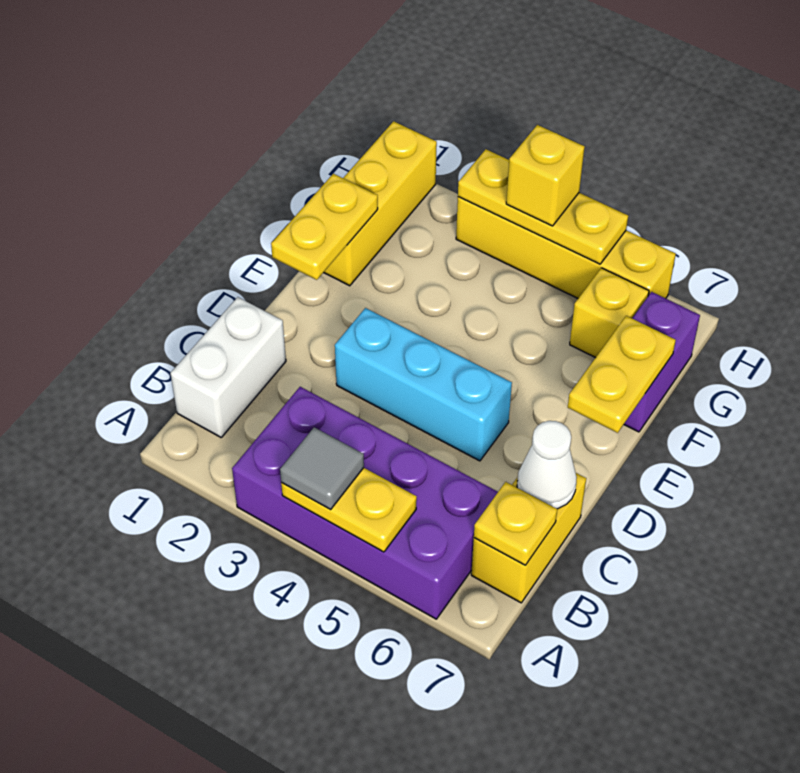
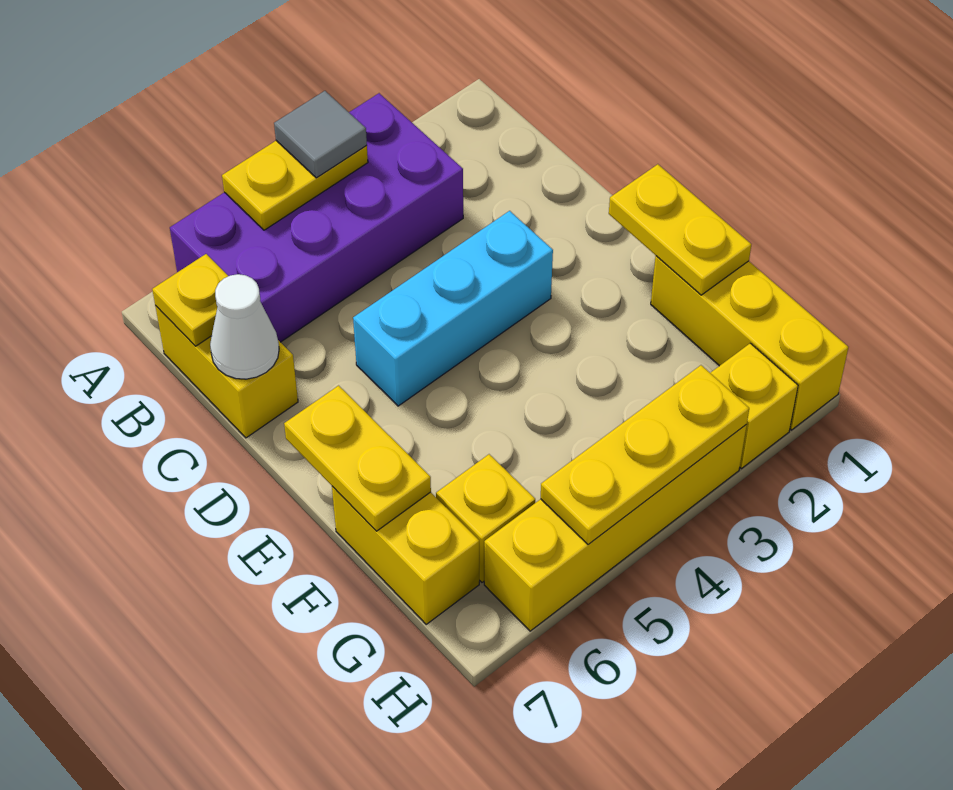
white brick B1:C1 level 1 -> none
purple brick F7:G7 level 1 -> yellow brick F7:G7 level 1
yellow brick H4 level 3 -> yellow brick H2 level 1

